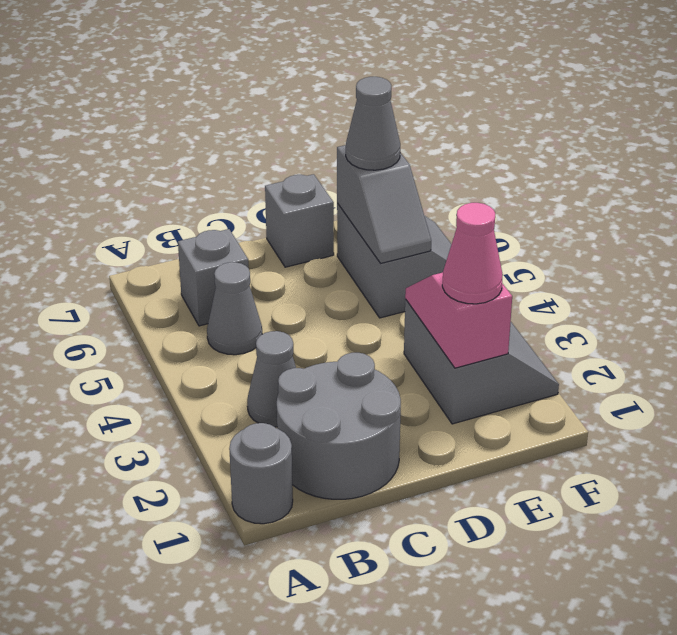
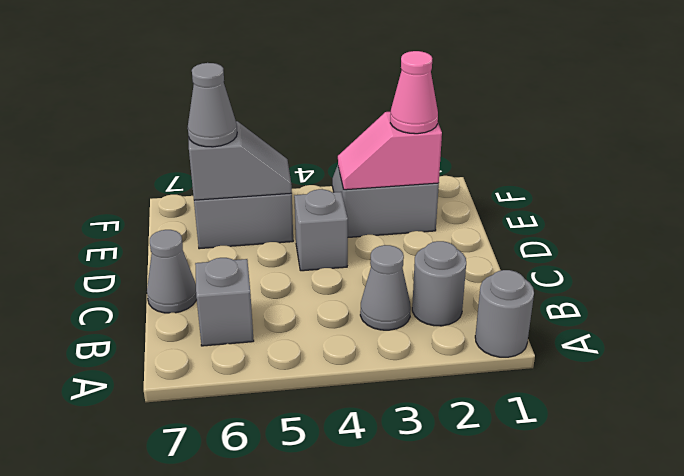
grey round brick B1:C2 level 1 -> grey round brick B2 level 1
grey cone B5 level 1 -> grey cone C7 level 1
grey brick D7 level 1 -> grey brick D4 level 1

